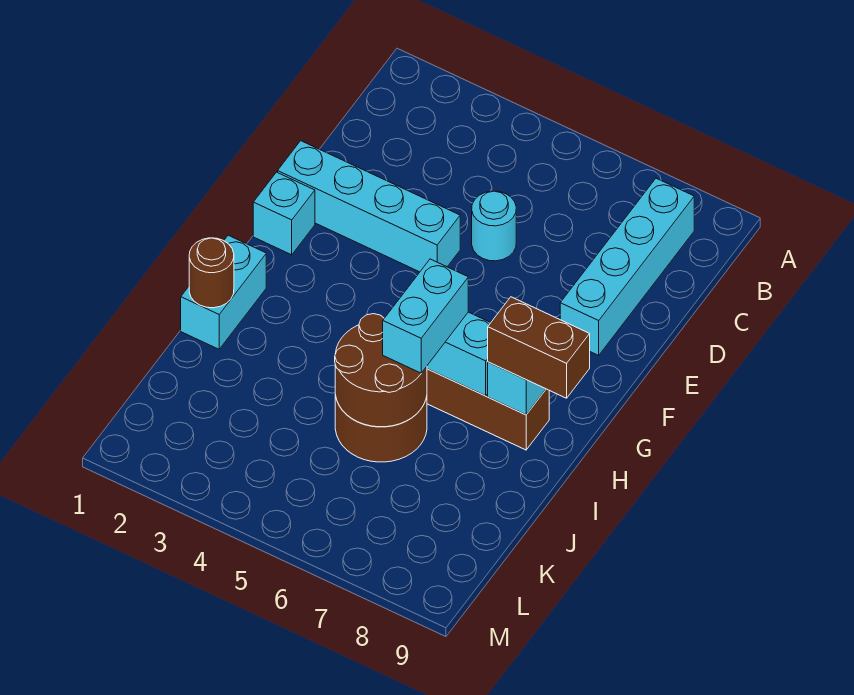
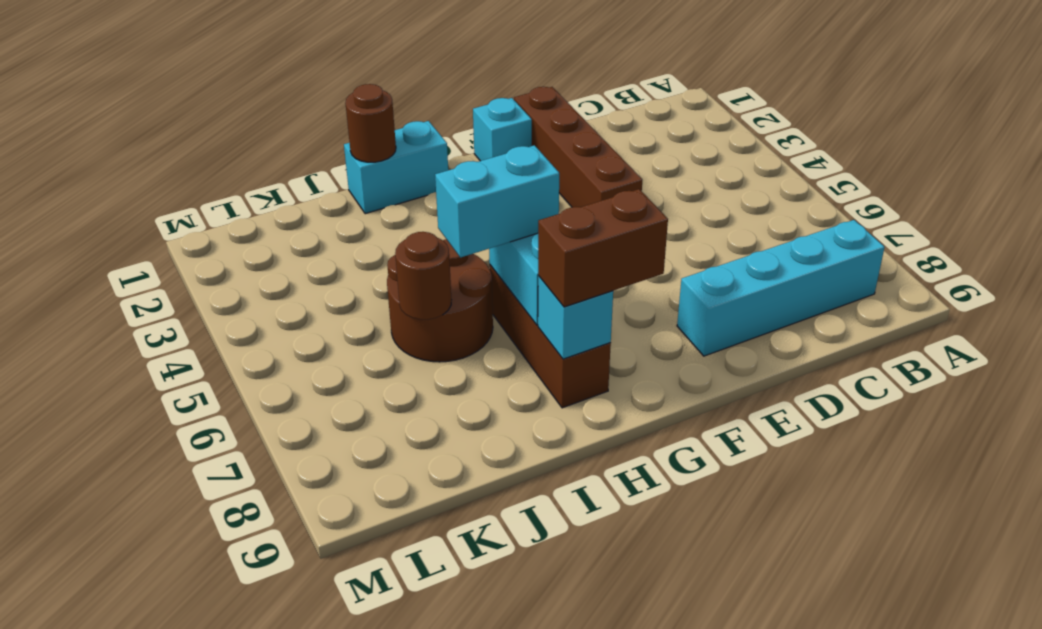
cyan round brick D5 level 1 -> none
cyan brick E1:E4 level 1 -> brown brick E1:E4 level 1
brown brick H8:H9 level 3 -> brown brick G8:H8 level 3
brown round brick I5:J6 level 2 -> brown round brick J6 level 2

